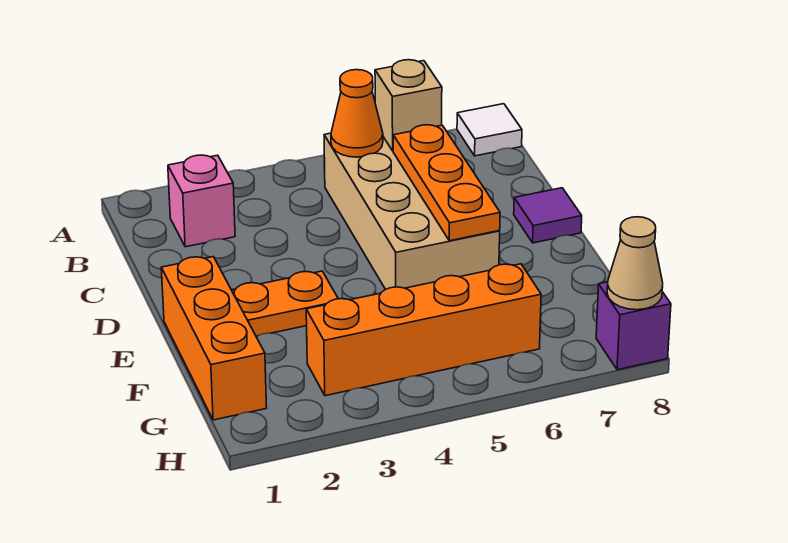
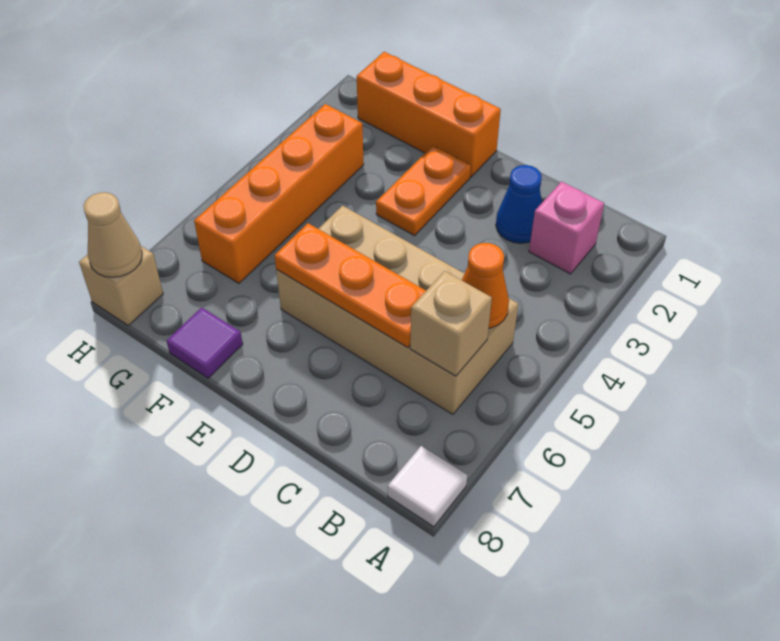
none -> blue cone C2 level 1
purple tile D8 level 1 -> purple tile F8 level 1
purple brick H8 level 1 -> tan brick H8 level 1

